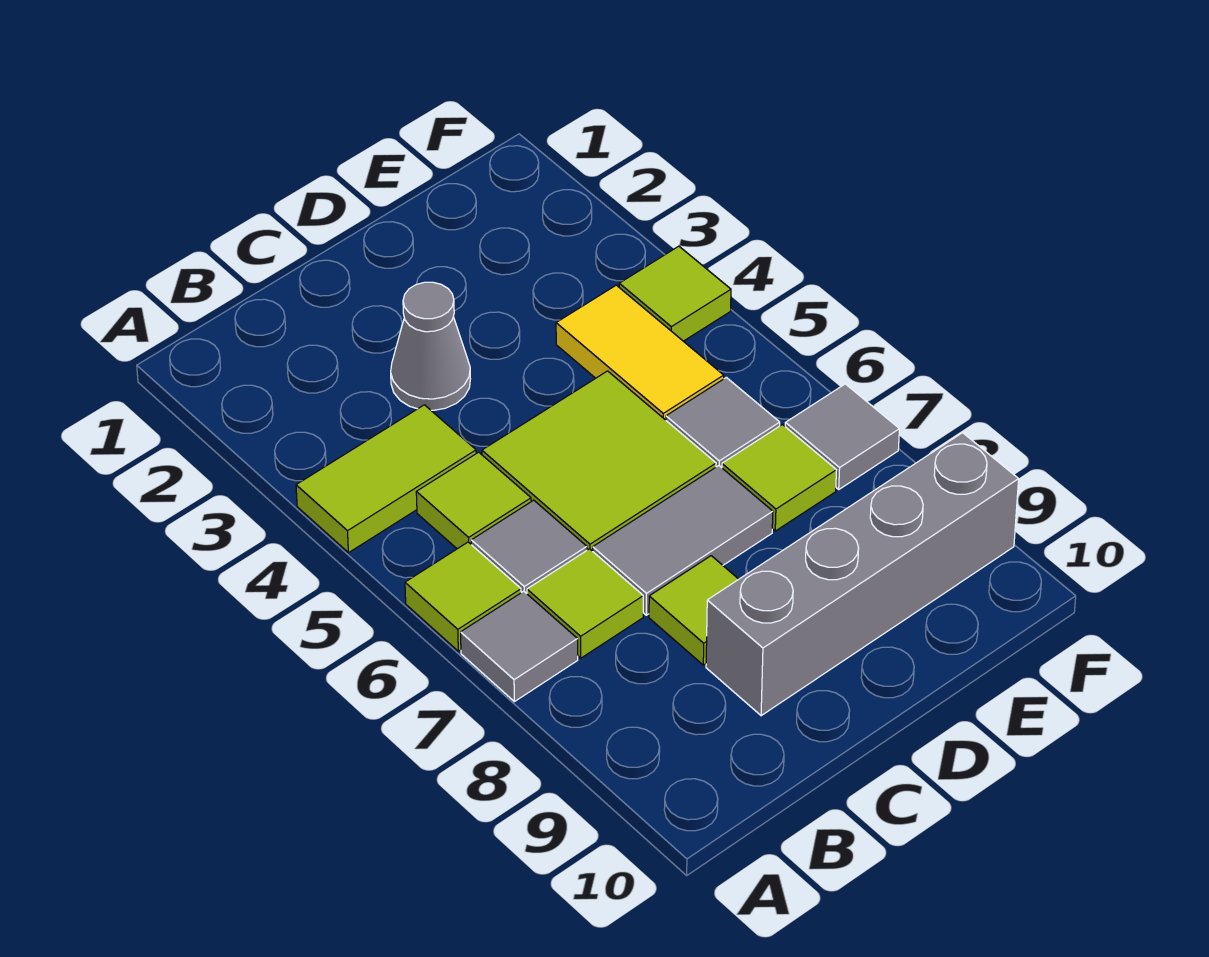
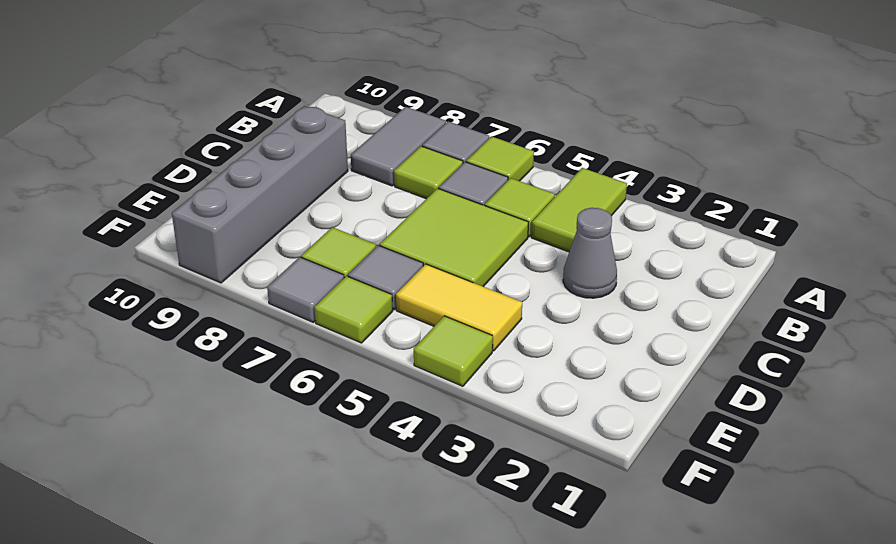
grey tile C7:D7 level 1 -> grey tile A8:B8 level 1
lime tile C8 level 1 -> lime tile F6 level 1

